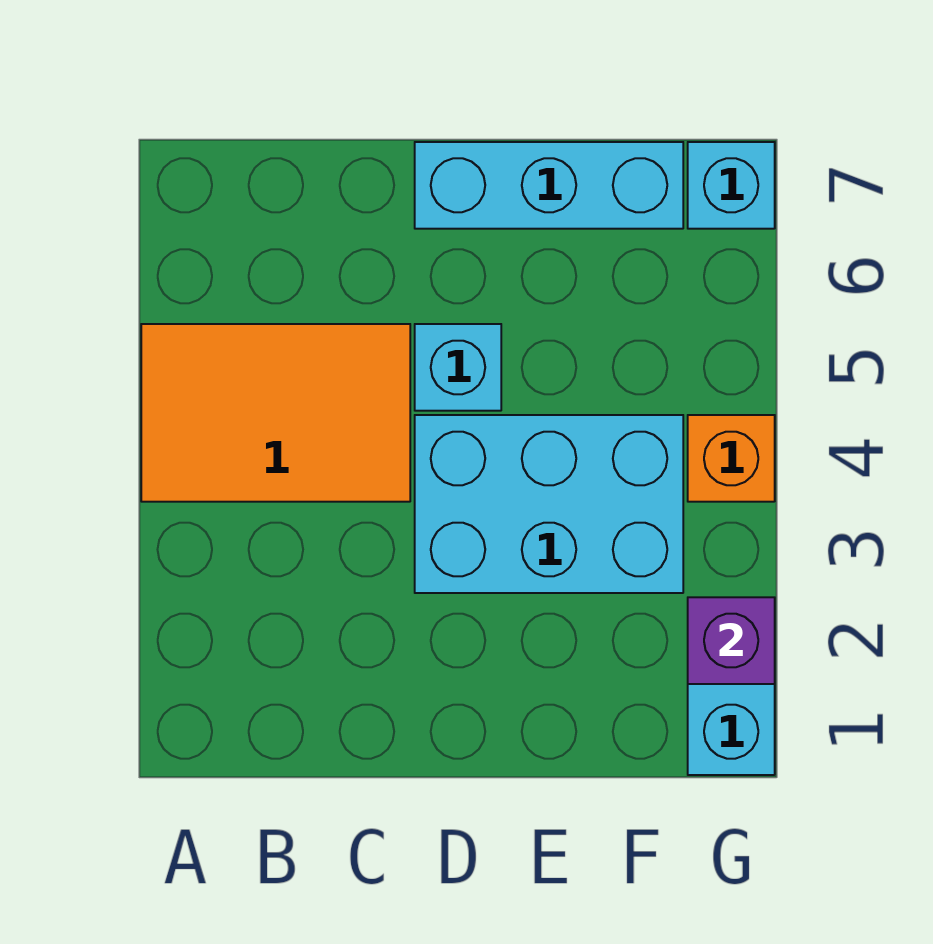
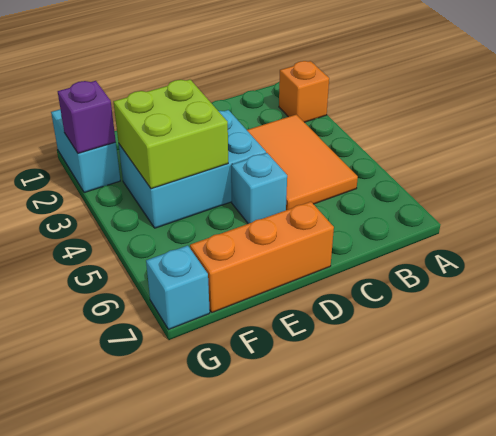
orange tile A4:C5 level 1 -> orange tile B3:C5 level 1
cyan brick D7:F7 level 1 -> orange brick D7:F7 level 1
none -> lime brick E3:F4 level 2
orange brick G4 level 1 -> orange brick A2 level 1

